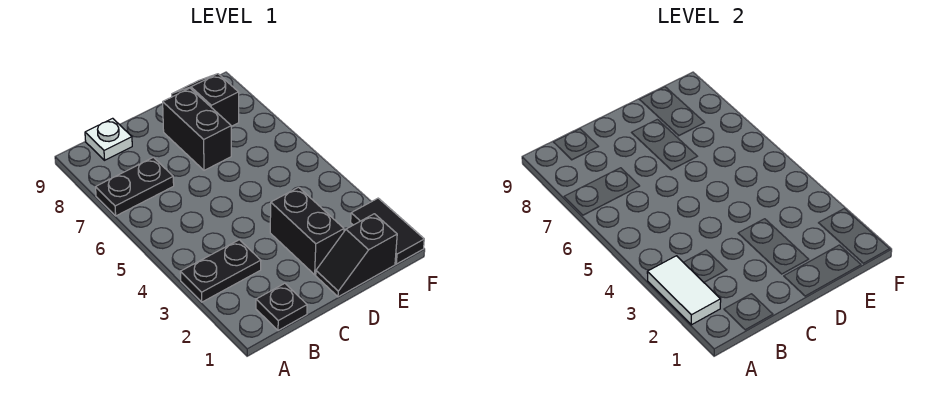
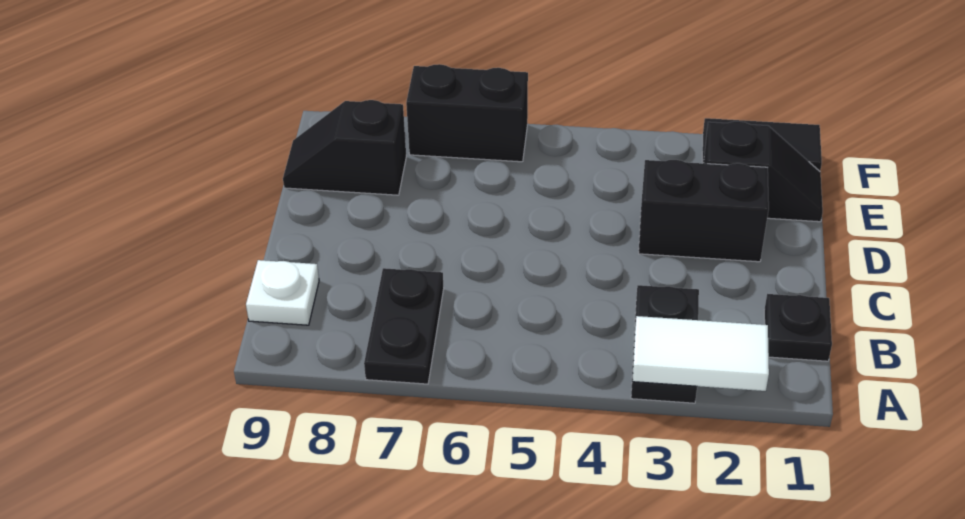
black slope D1:E1 level 1 top E -> black slope E1:E2 level 1 top 2
black brick D7:D8 level 1 -> black brick F6:F7 level 1

